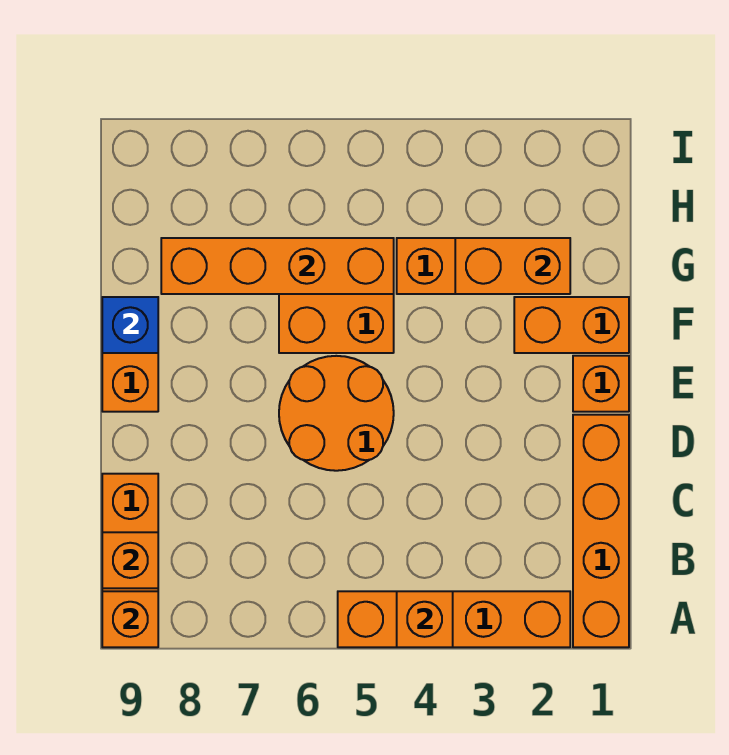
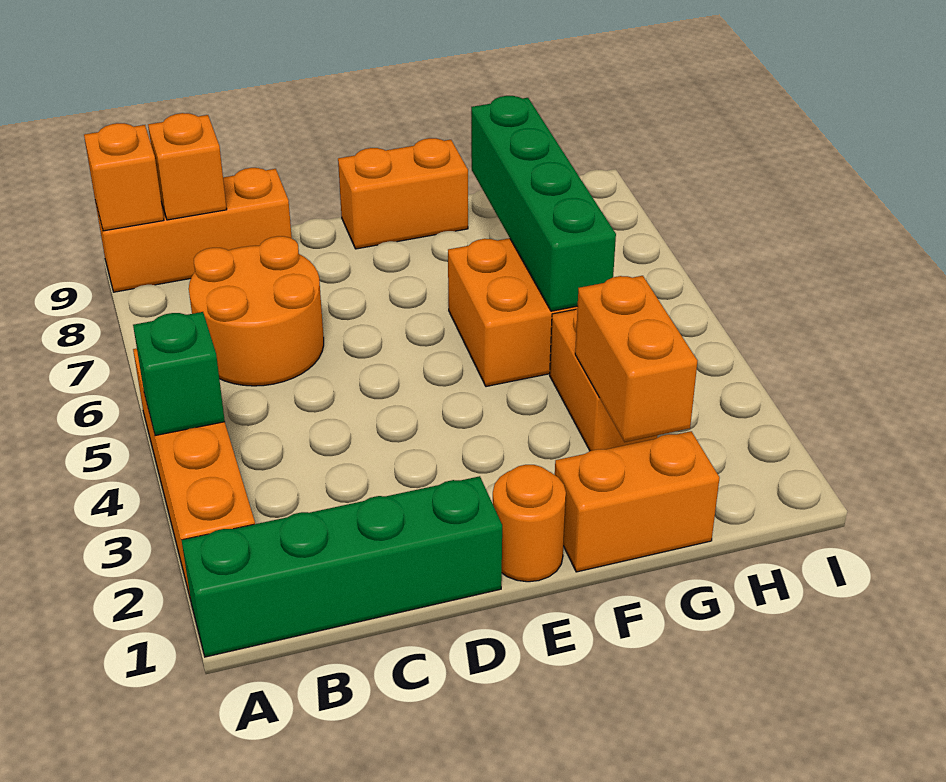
orange brick A1:D1 level 1 -> green brick A1:D1 level 1
orange brick A4 level 2 -> green brick A4 level 2
orange round brick D5:E6 level 1 -> orange round brick B6:C7 level 1
orange brick E1 level 1 -> orange round brick E1 level 1
orange brick F1:F2 level 1 -> orange brick F1:G1 level 1
blue brick F9 level 2 -> none
orange brick G5:G8 level 2 -> green brick G5:G8 level 2

